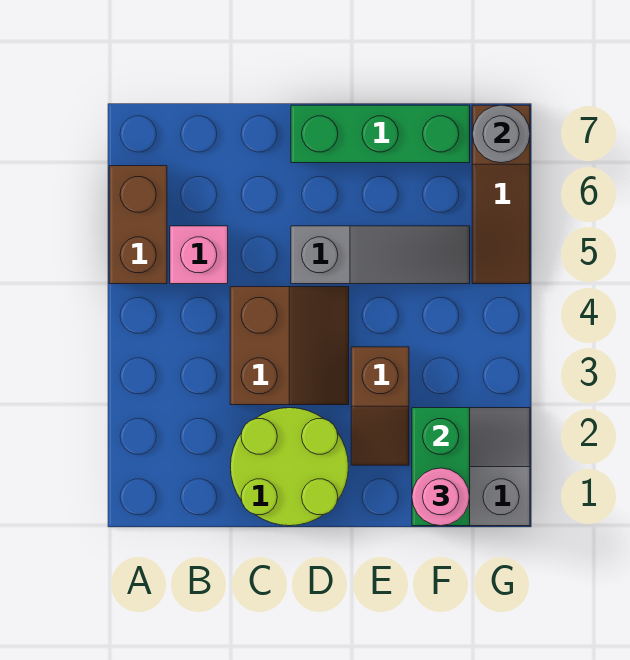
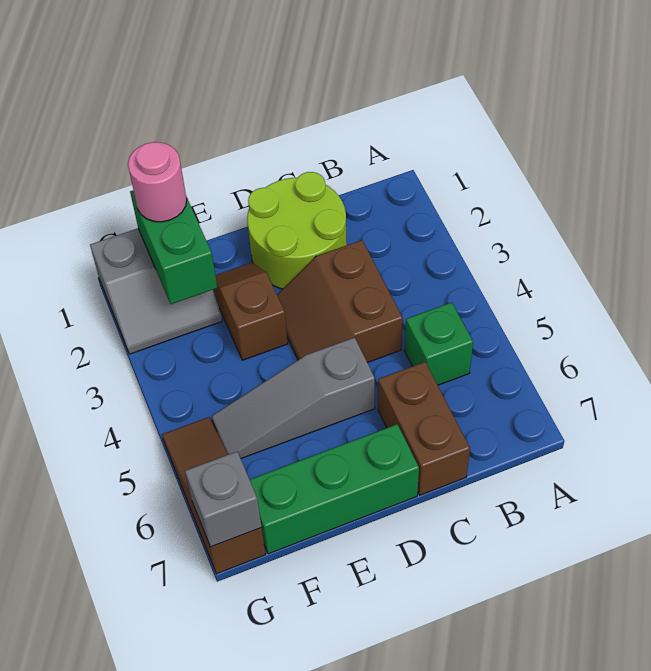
brown brick A5:A6 level 1 -> brown brick C6:C7 level 1
pink brick B5 level 1 -> green brick B5 level 1
grey round brick G7 level 2 -> grey brick G7 level 2

